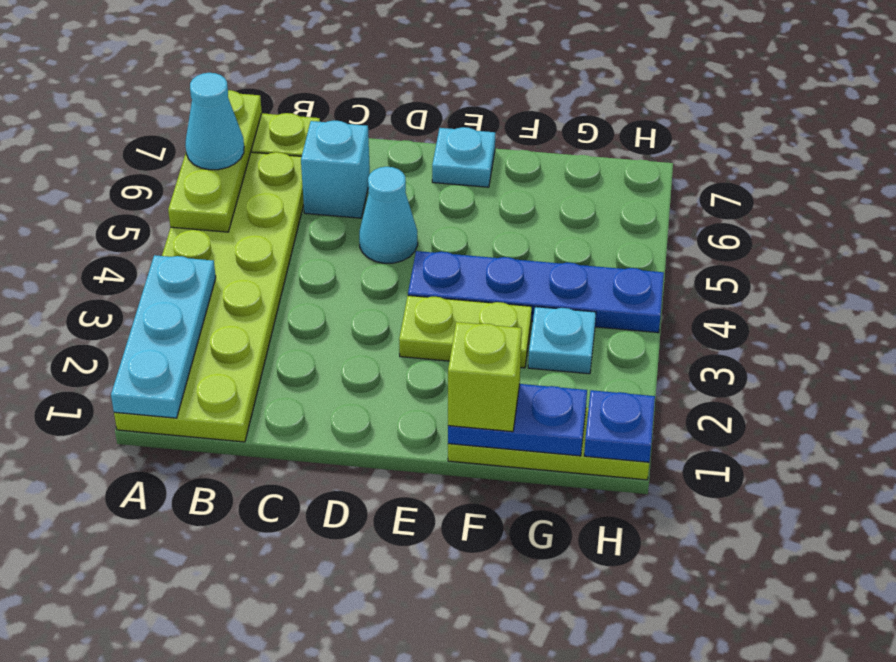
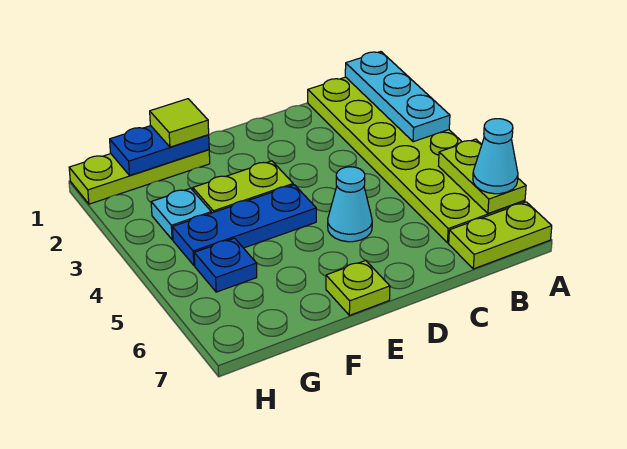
lime plate A5:A7 level 2 -> lime plate A5:A6 level 2
cyan brick C6 level 1 -> none
blue plate E4:H4 level 1 -> blue plate E4:G4 level 1
cyan plate E7 level 1 -> lime plate E7 level 1
lime brick F1 level 3 -> lime tile F1 level 3
blue plate H1 level 2 -> blue plate G5 level 1

